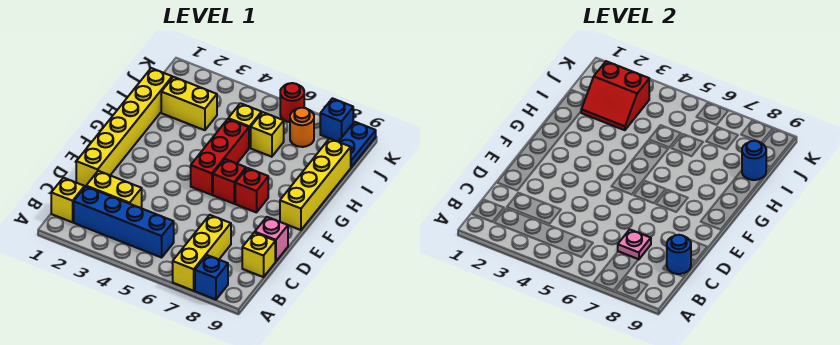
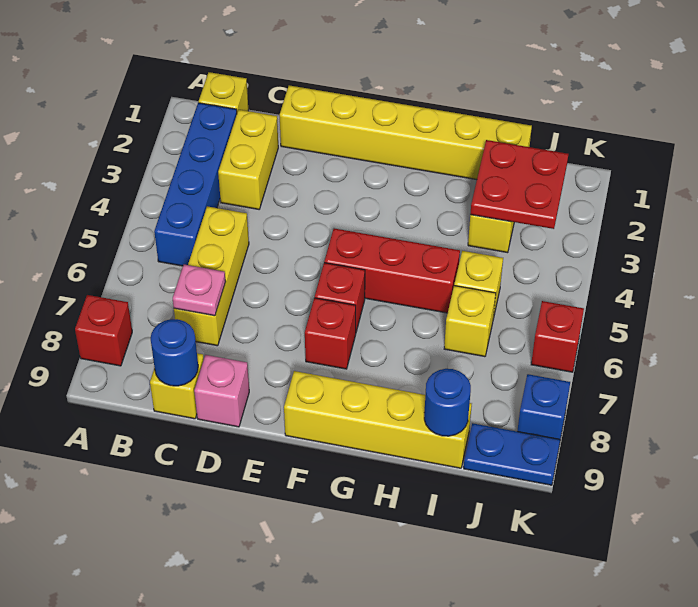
yellow brick A7:C7 level 1 -> yellow brick C5:C7 level 1
blue brick A8 level 1 -> red brick A8 level 1
red slope I2:J3 level 2 top J -> red plate I2:J3 level 2
orange round brick J7 level 1 -> none
red round brick K6 level 1 -> red brick K6 level 1

